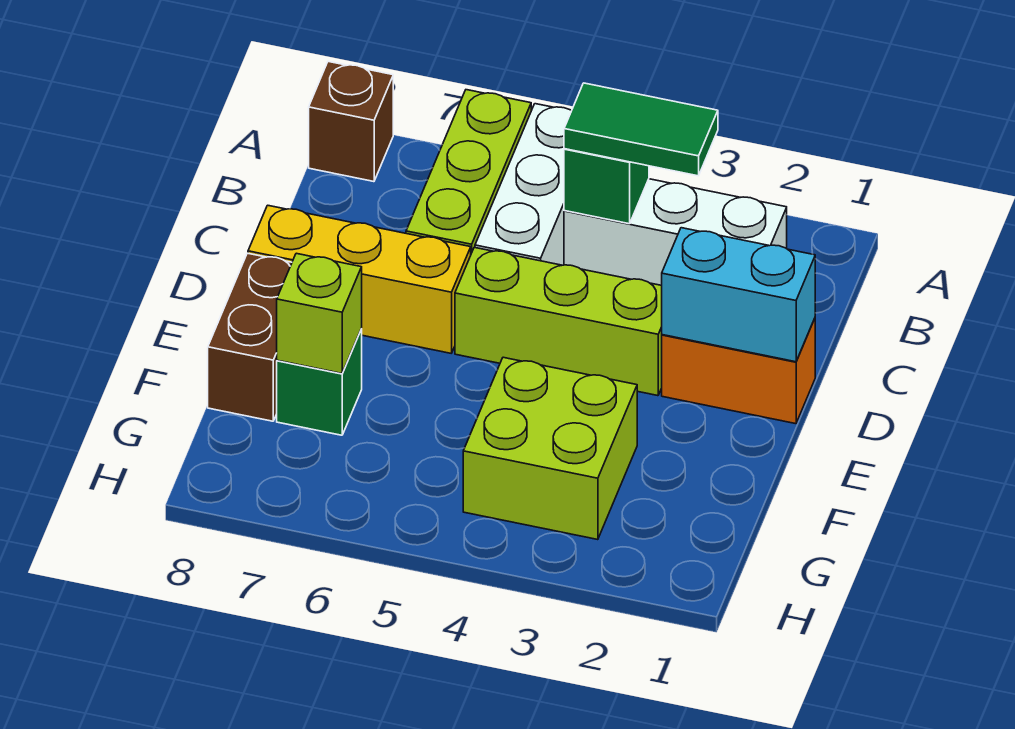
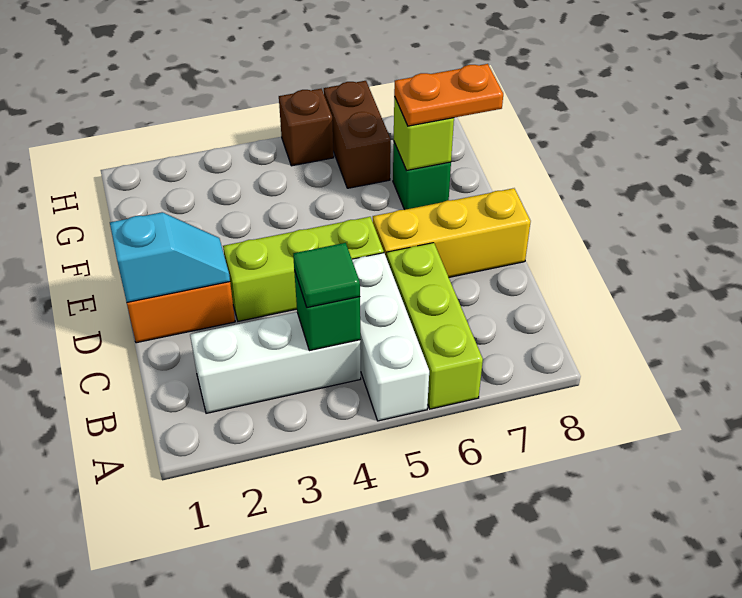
brown brick A8 level 1 -> brown brick H5 level 1
green tile B3:B4 level 3 -> green tile B4 level 3
cyan brick D1:D2 level 2 -> cyan slope D1:D2 level 2 top 1
brown brick E8:F8 level 1 -> brown brick G6:H6 level 1
lime brick F3:G4 level 1 -> none
none -> orange plate F7:F8 level 3

